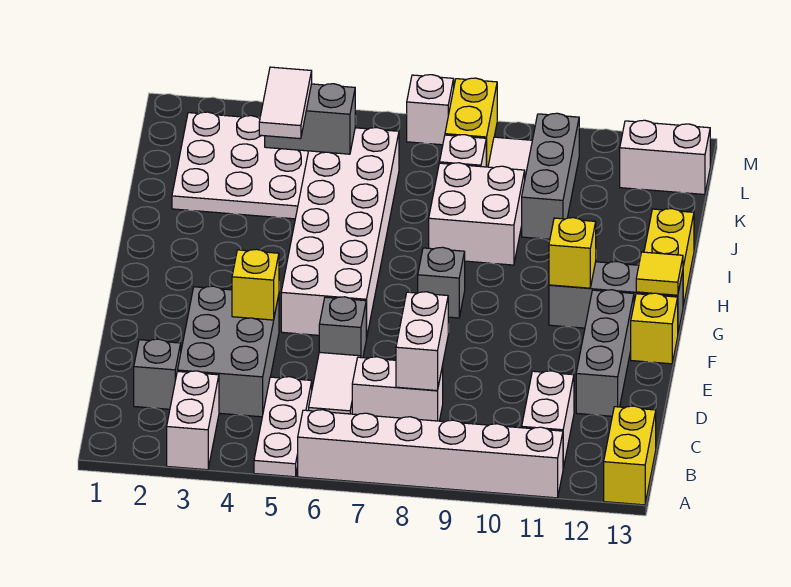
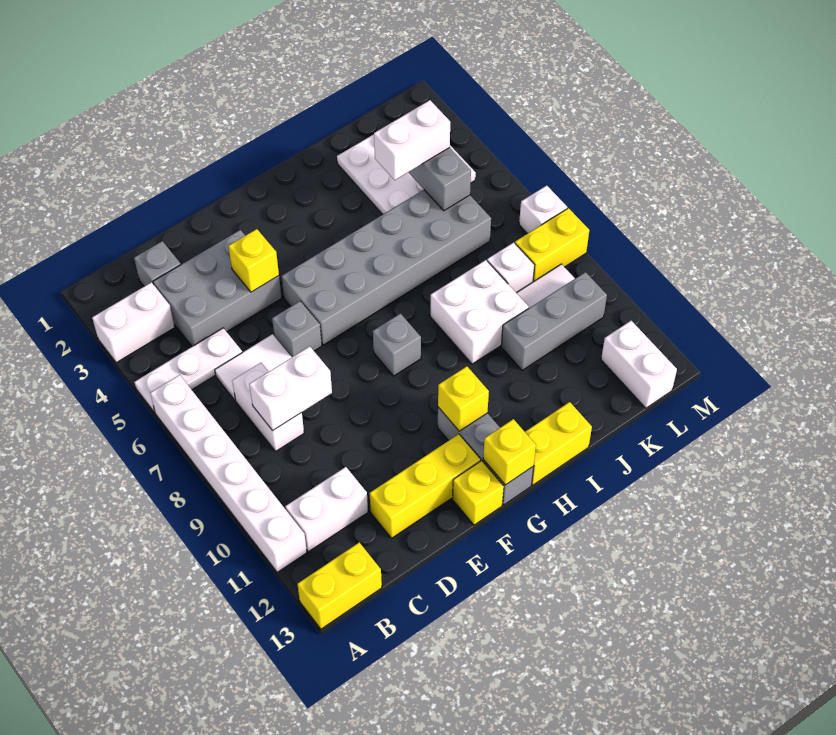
grey brick D12:F12 level 1 -> yellow brick D12:F12 level 1
white brick F5:K6 level 1 -> grey brick F5:K6 level 1
yellow tile G13 level 2 -> yellow brick G13 level 2
white tile J4:K4 level 3 -> white brick J4:K4 level 3

